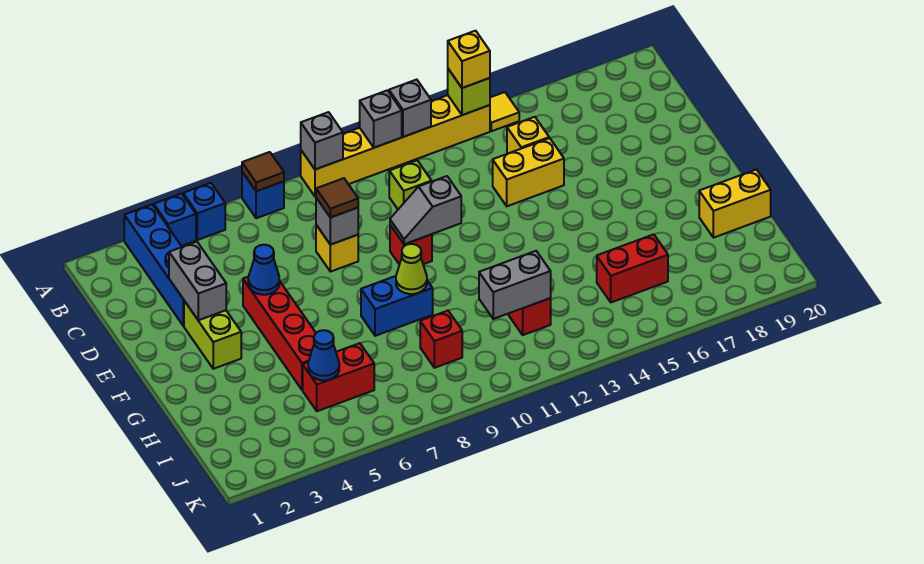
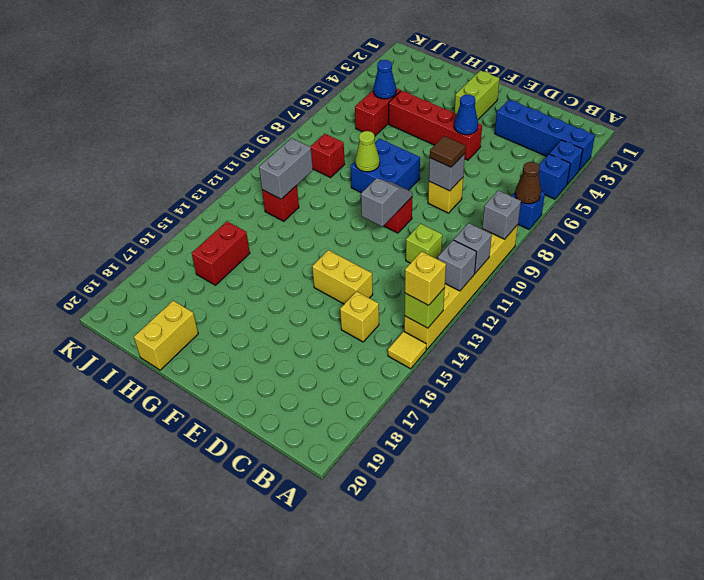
brown tile A7 level 2 -> brown cone A7 level 2
grey brick D3:E3 level 2 -> none
yellow brick D14:D15 level 1 -> yellow brick D14:E14 level 1
lime brick E3:F3 level 1 -> lime brick F2:F3 level 1
blue brick G8:G9 level 1 -> blue brick F8:G9 level 1

